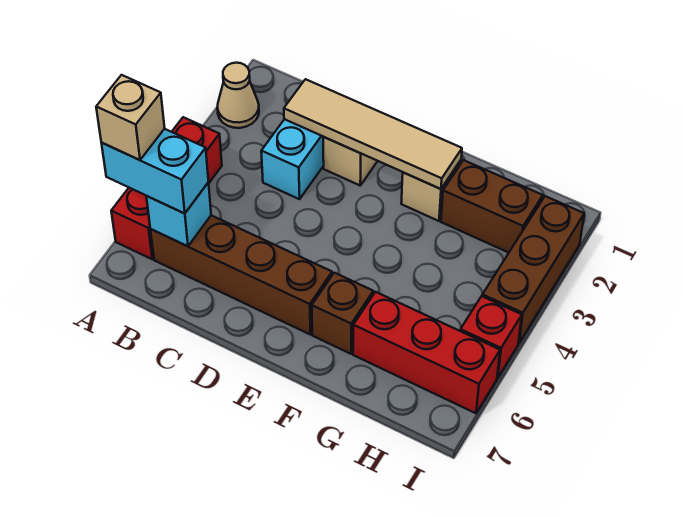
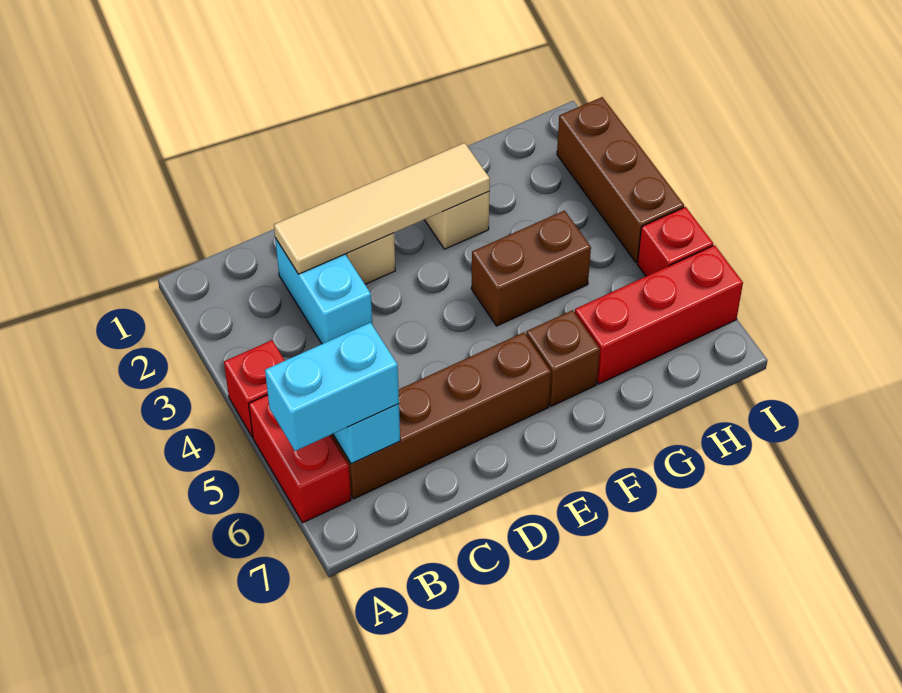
tan cone A2 level 1 -> none
tan brick A6 level 4 -> none
brown brick G2:H2 level 1 -> brown brick F4:G4 level 1

